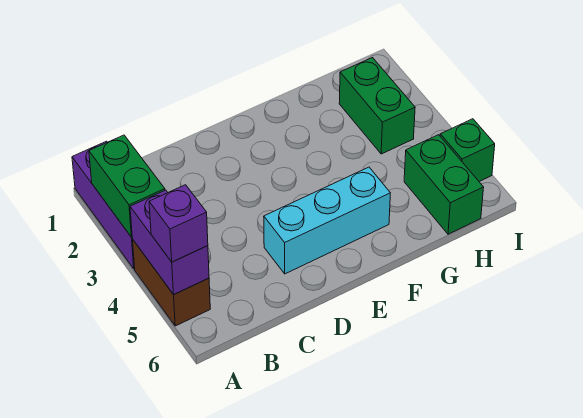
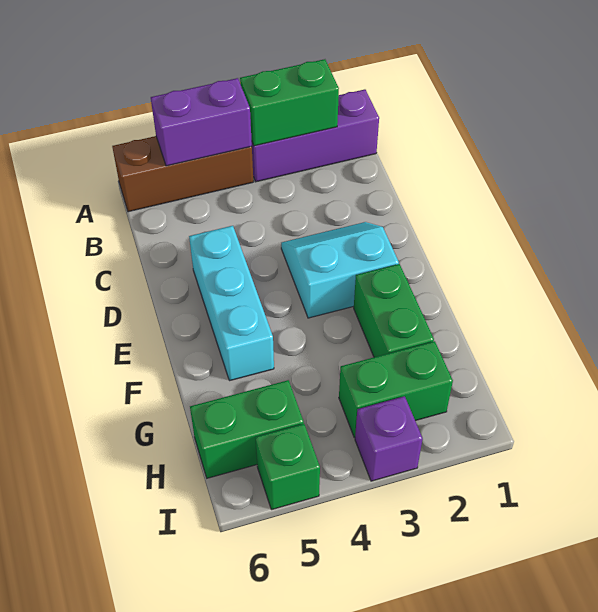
brown brick A4:A5 level 1 -> brown brick A4:A6 level 1
purple brick A5 level 3 -> purple brick I3 level 1
none -> cyan slope D2:E3 level 1 top E
none -> green brick F2:G2 level 1

